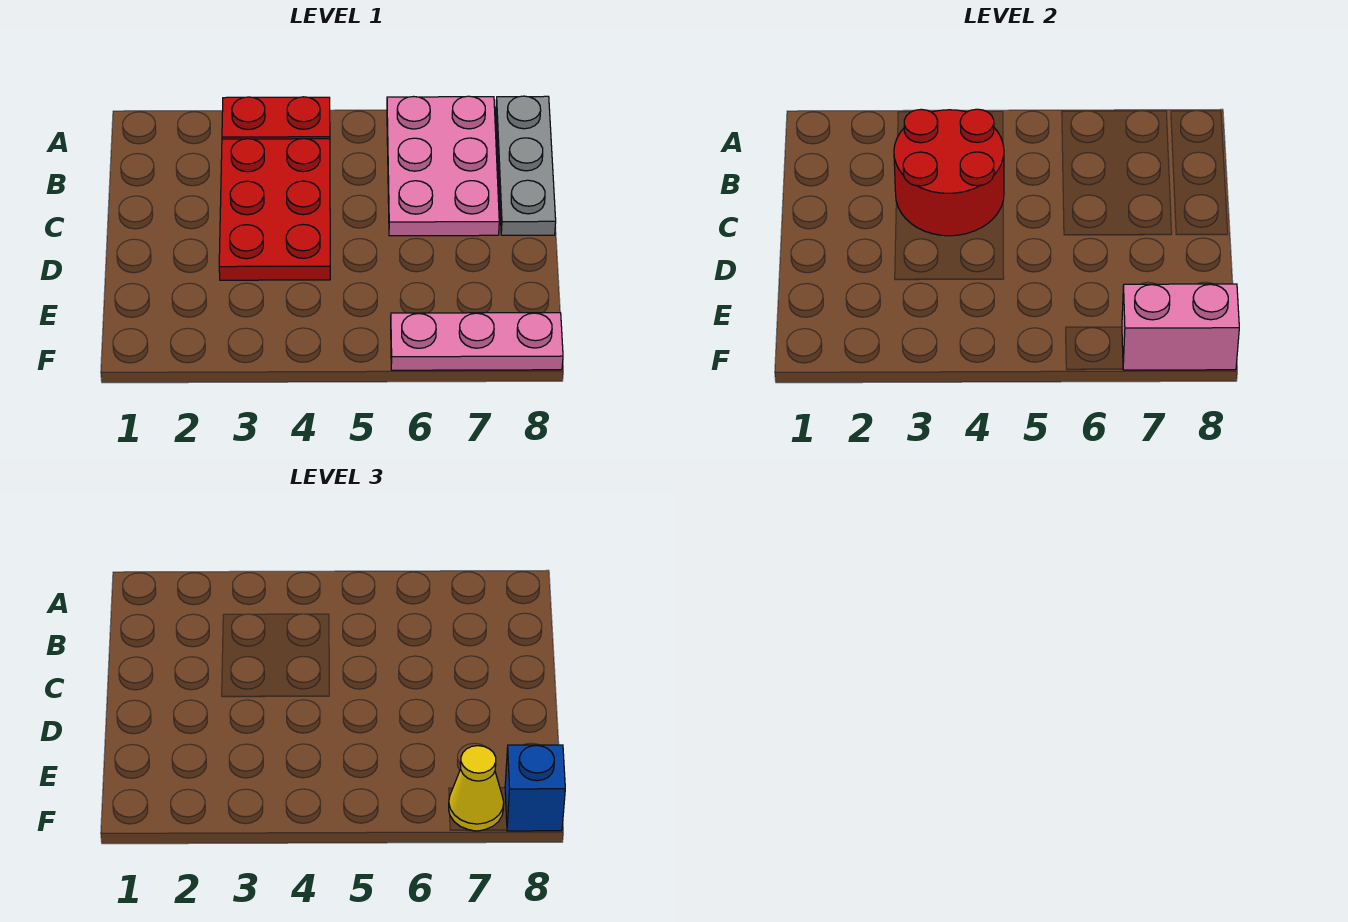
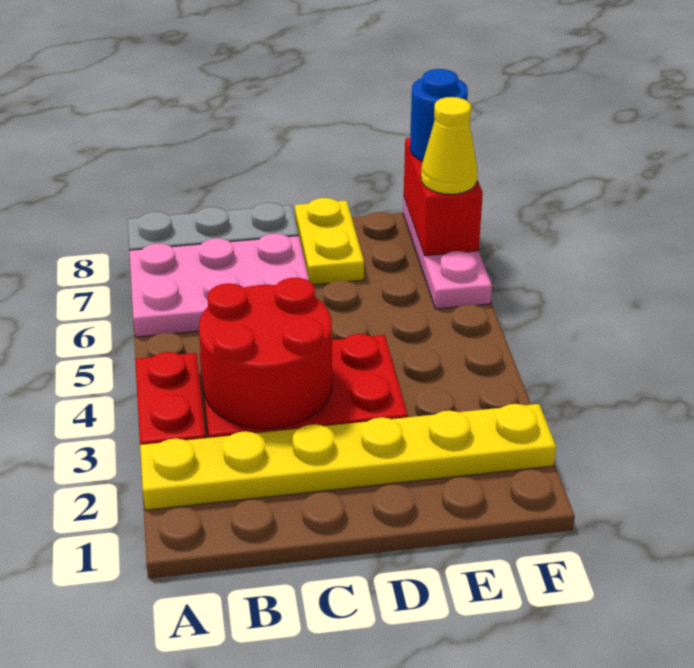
none -> yellow plate A2:F2 level 1
none -> yellow plate D7:D8 level 1
pink brick F7:F8 level 2 -> red brick F7:F8 level 2
blue brick F8 level 3 -> blue round brick F8 level 3

